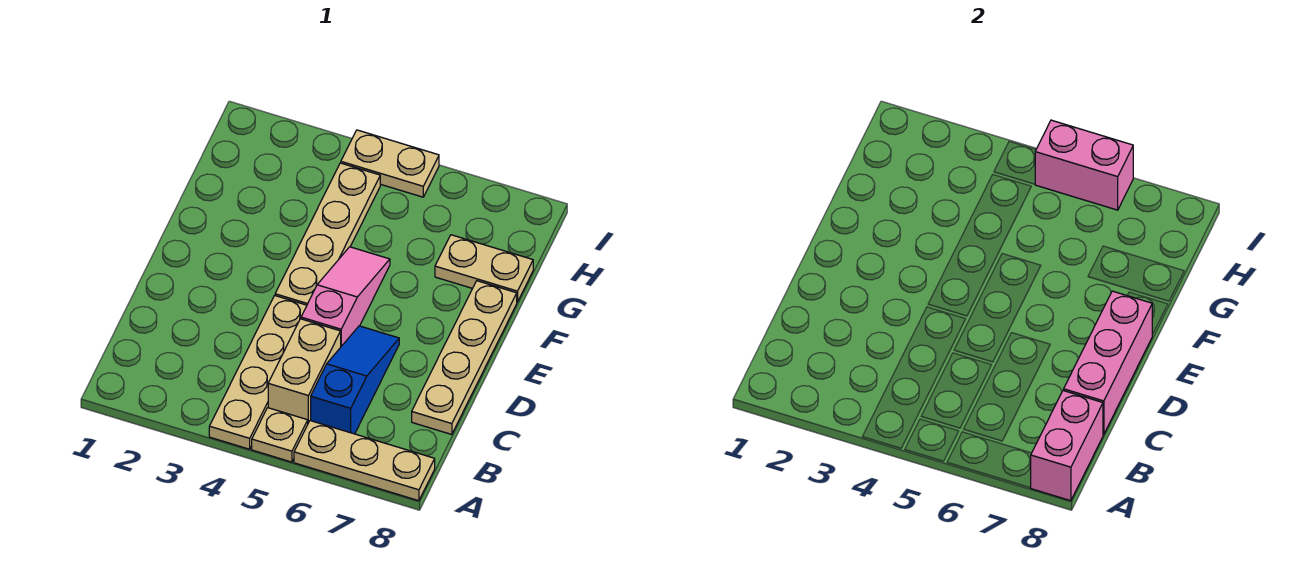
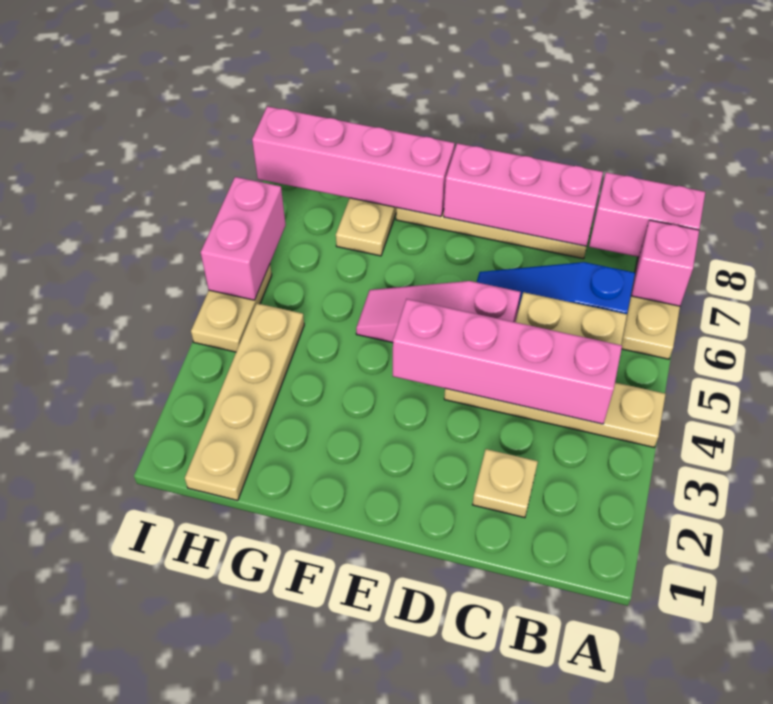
tan plate A5 level 1 -> tan plate C2 level 1
none -> pink brick A7 level 2
none -> pink brick B4:E4 level 2
tan plate E4:H4 level 1 -> tan plate H1:H4 level 1
none -> pink brick F8:I8 level 2

